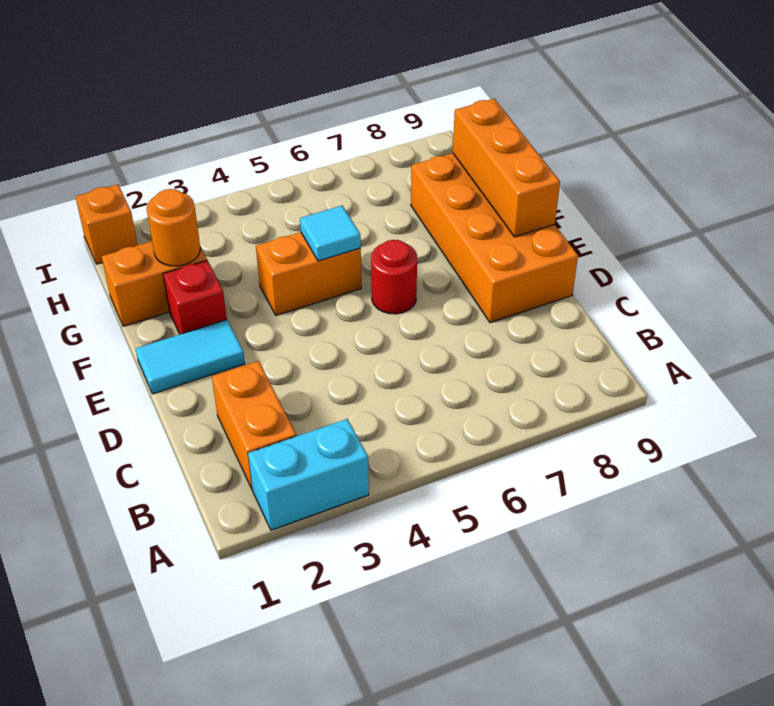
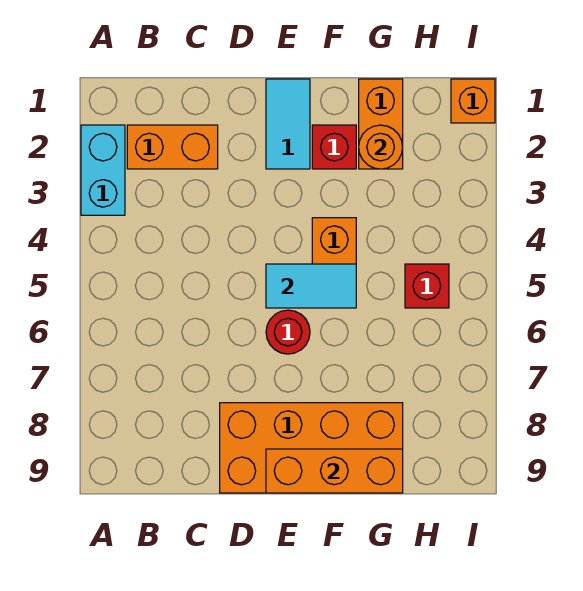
cyan tile F5 level 2 -> cyan tile E5:F5 level 2
none -> red brick H5 level 1

